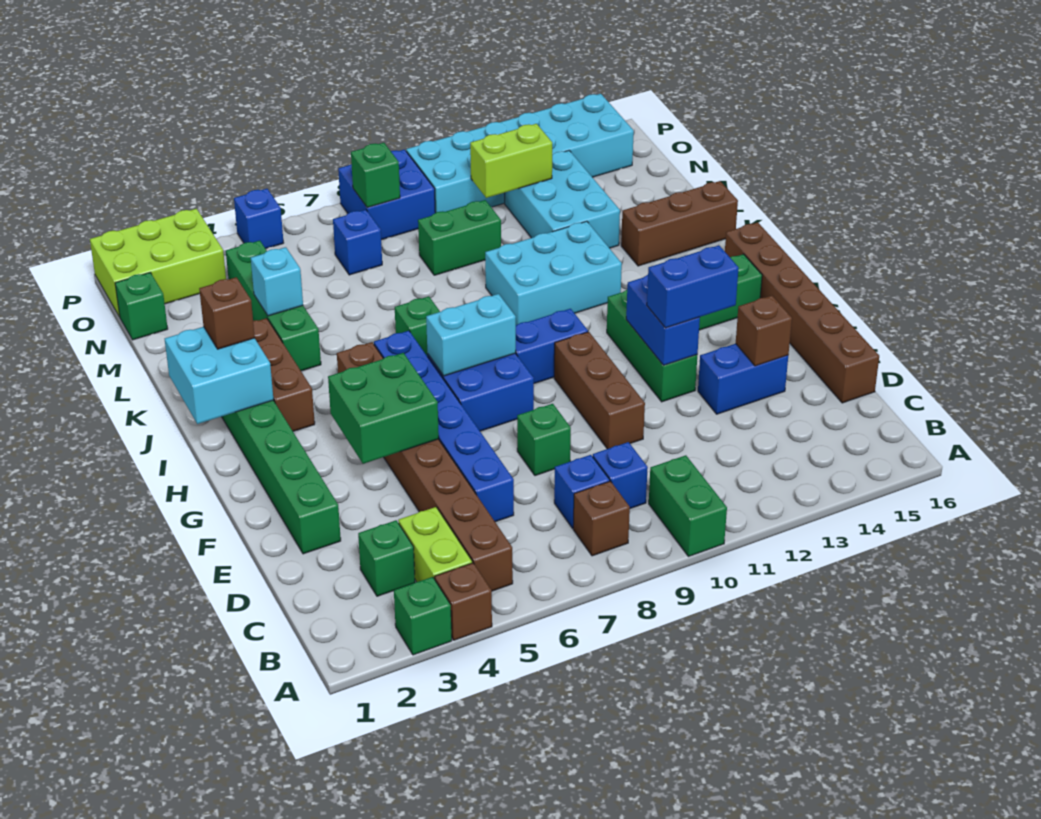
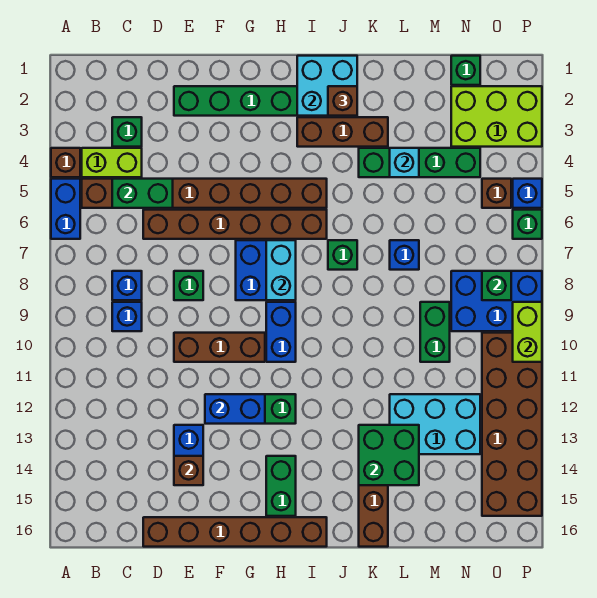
green brick A3 level 1 -> green brick P6 level 1
green brick A10:B10 level 1 -> green brick C5:D5 level 2
brown brick B8 level 1 -> brown brick O5 level 1
blue brick D6:I6 level 1 -> brown brick D6:I6 level 1
green brick F4:G5 level 2 -> green brick K13:L14 level 2
blue brick F12:F13 level 3 -> blue brick A5:A6 level 1
cyan brick J10:K12 level 1 -> none
blue brick N7 level 1 -> blue brick L7 level 1
lime brick N11:N12 level 2 -> lime brick P9:P10 level 2
lime brick O1:P3 level 1 -> lime brick N2:P3 level 1
blue brick O8:P9 level 1 -> blue brick N8:P9 level 1
cyan brick O10:P15 level 1 -> brown brick O10:P15 level 1

